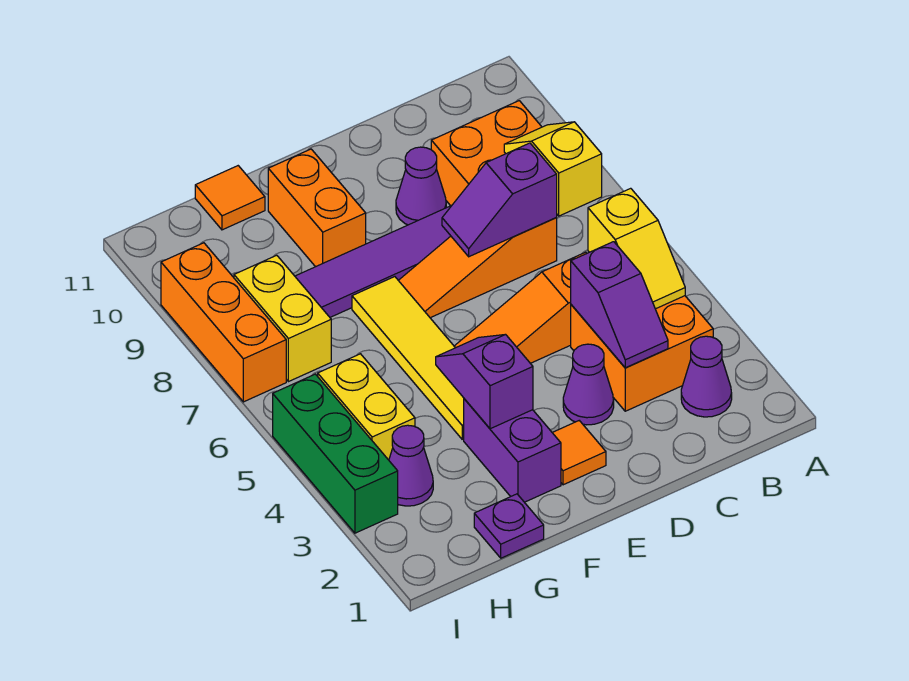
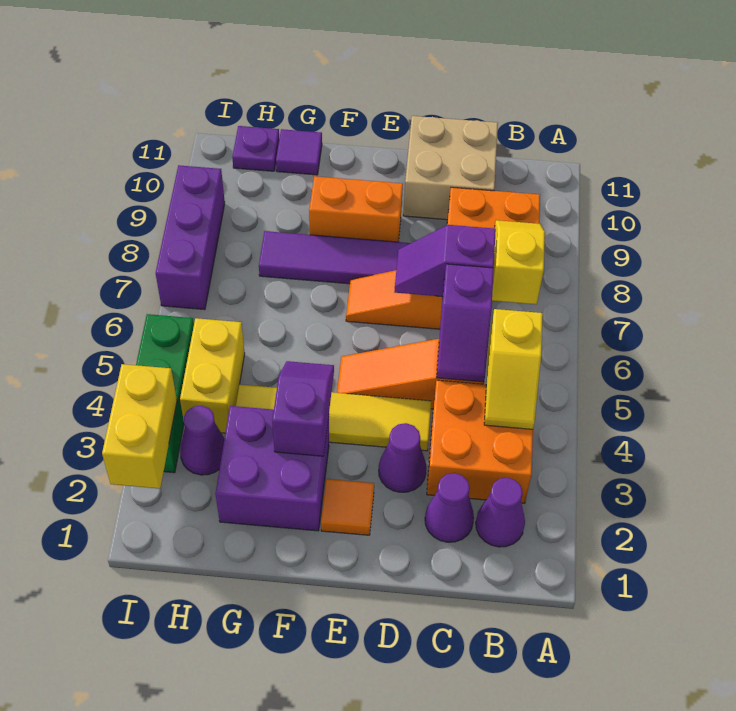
purple slope C3:C4 level 2 top 4 -> purple slope C5:C6 level 2 top 6
none -> tan brick C10:D11 level 1
purple cone D9 level 1 -> purple cone C2 level 1
purple brick F2:F3 level 1 -> purple brick F2:G3 level 1
yellow tile F4:F7 level 1 -> yellow tile D4:G4 level 1
orange brick F9:F10 level 1 -> orange brick E9:F9 level 1
purple plate G1 level 1 -> purple plate H11 level 1
orange tile G11 level 1 -> purple tile G11 level 1
yellow brick H7:H8 level 1 -> yellow brick I2:I3 level 2
orange brick I7:I9 level 1 -> purple brick I7:I9 level 1

